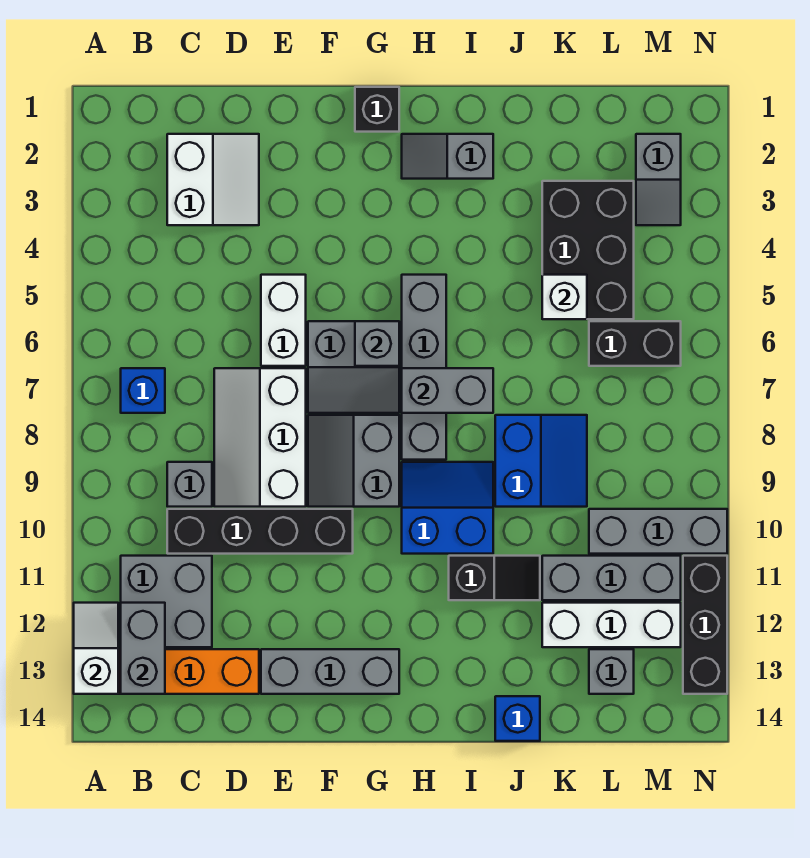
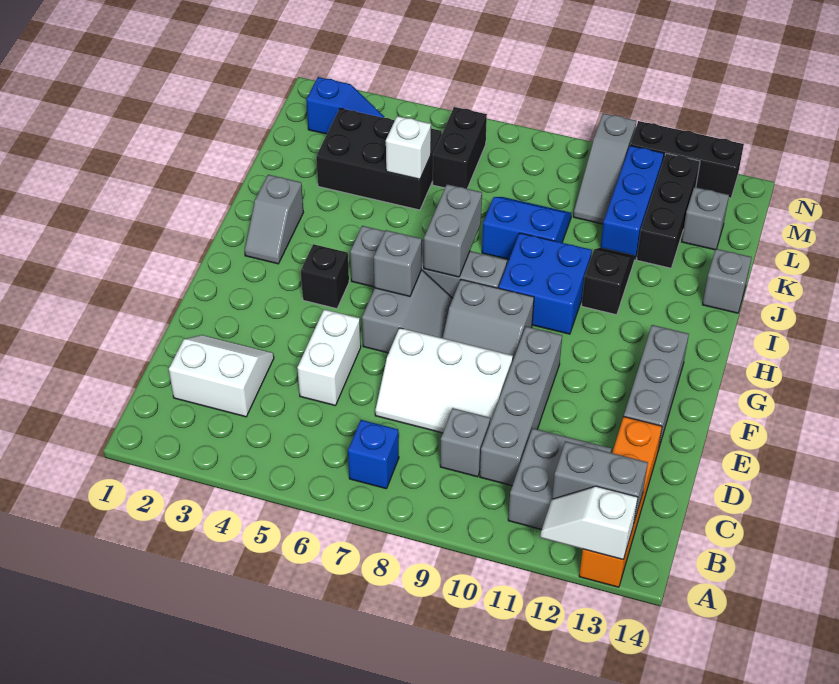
black brick C10:F10 level 1 -> grey brick C10:F10 level 1
white brick E5:E6 level 1 -> white brick D5:E5 level 1
black brick G1 level 1 -> black brick G4 level 1
blue slope H9:I10 level 1 top 10 -> blue brick H9:I10 level 1
blue brick J14 level 1 -> grey brick J14 level 1
grey brick K11:M11 level 1 -> blue brick K11:M11 level 1
white brick K12:M12 level 1 -> black brick K12:M12 level 1
grey brick L10:N10 level 1 -> grey slope L10:N10 level 1 top N
grey slope M2:M3 level 1 top 2 -> blue slope M2:M3 level 1 top 2

